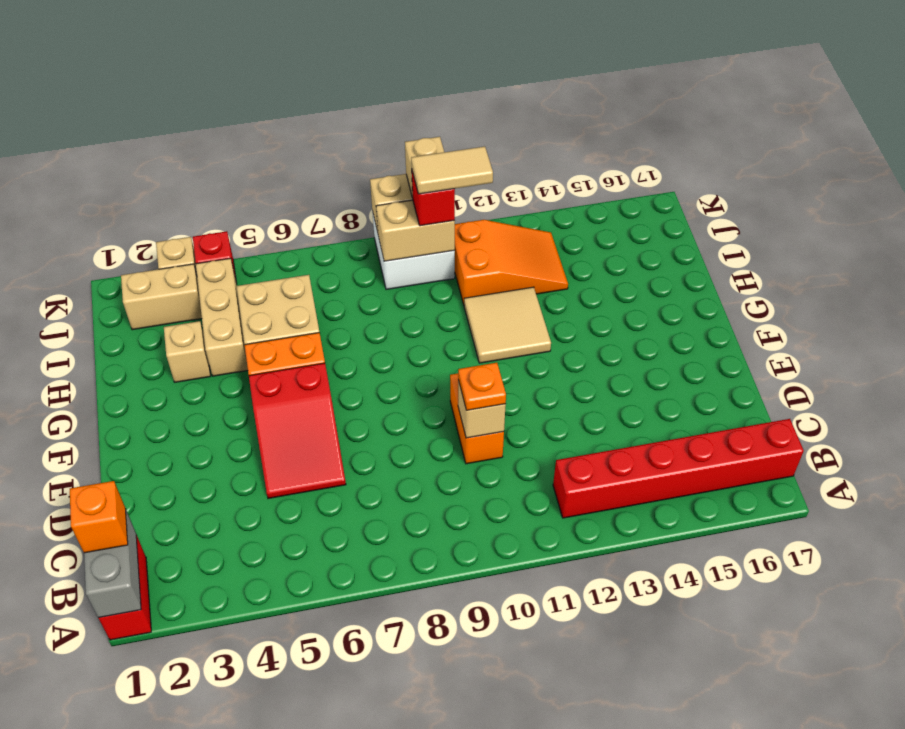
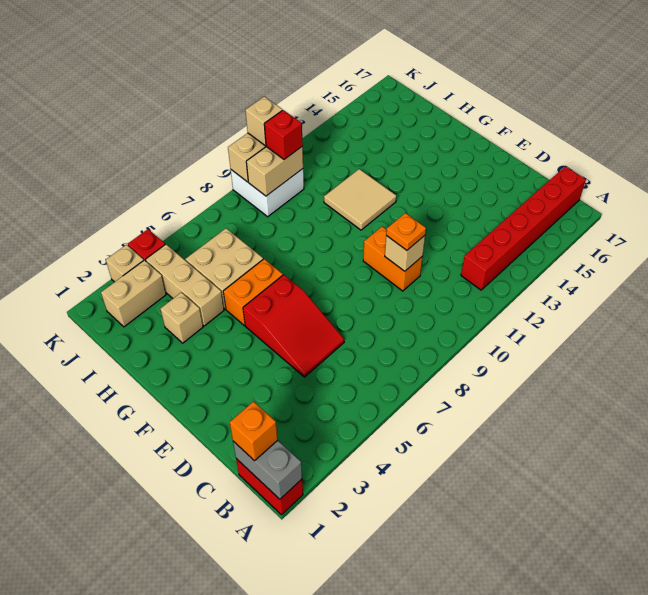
orange slope I11:J13 level 1 top 11 -> none
tan tile J10:J11 level 4 -> none

